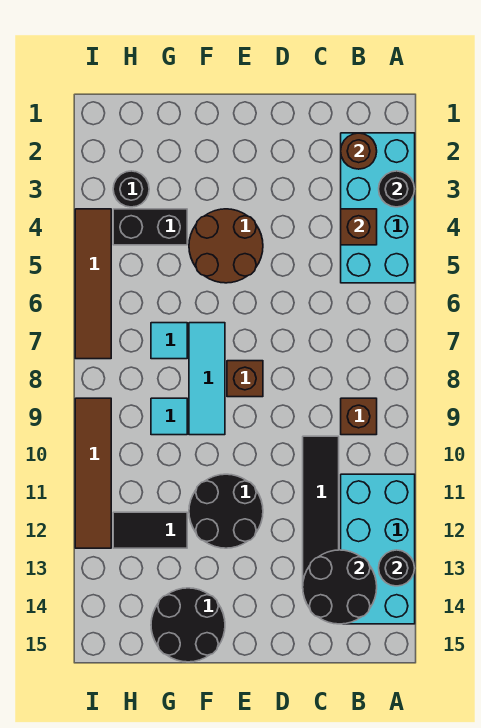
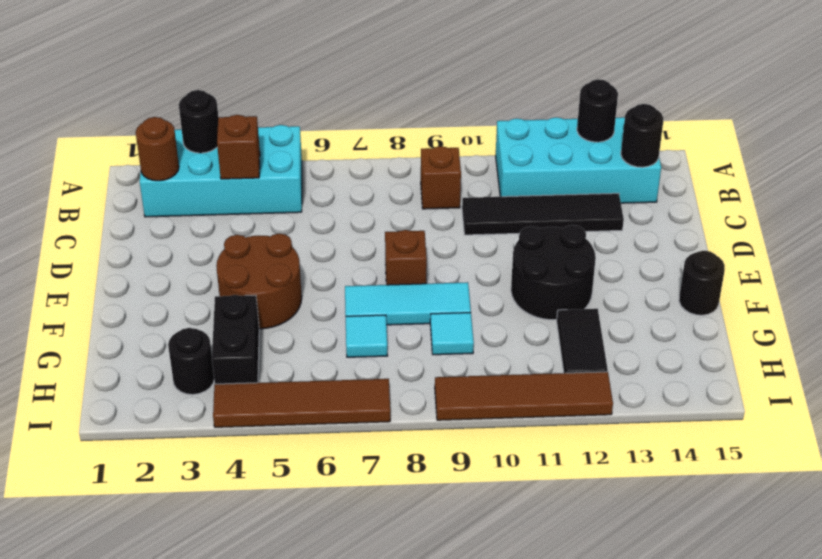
black round brick B13:C14 level 2 -> black round brick B14 level 2
black round brick F14:G15 level 1 -> black round brick F15 level 1

